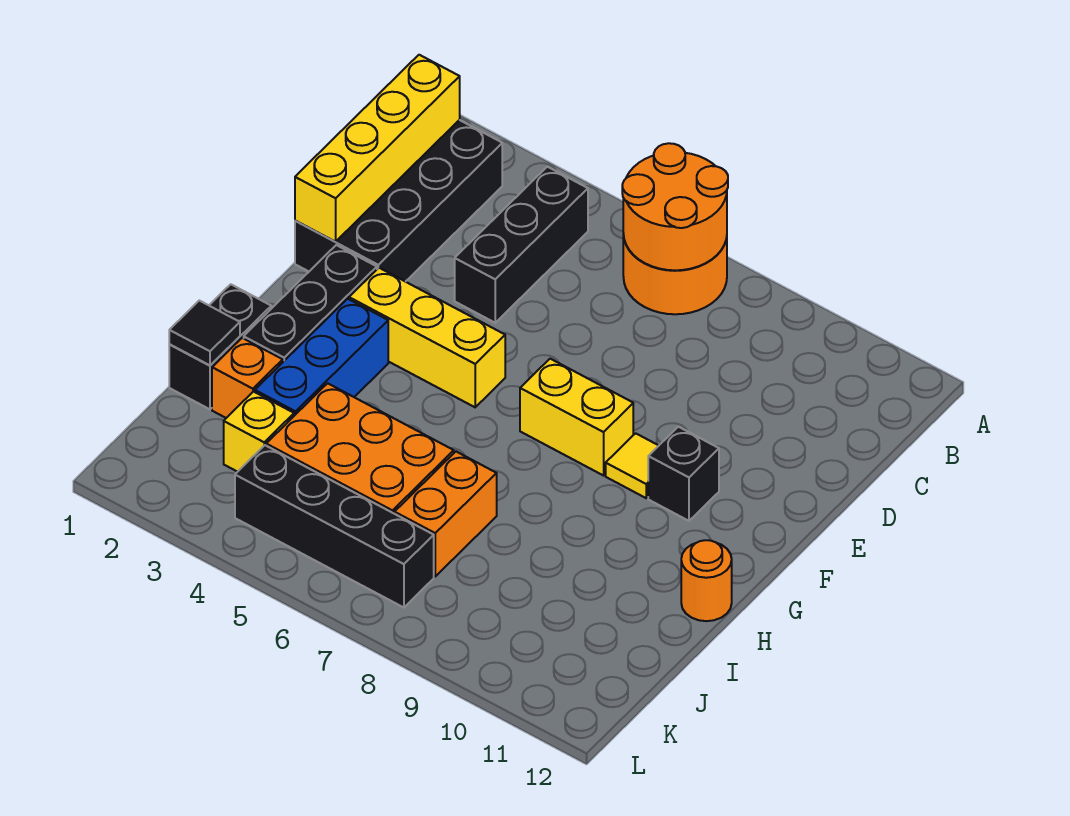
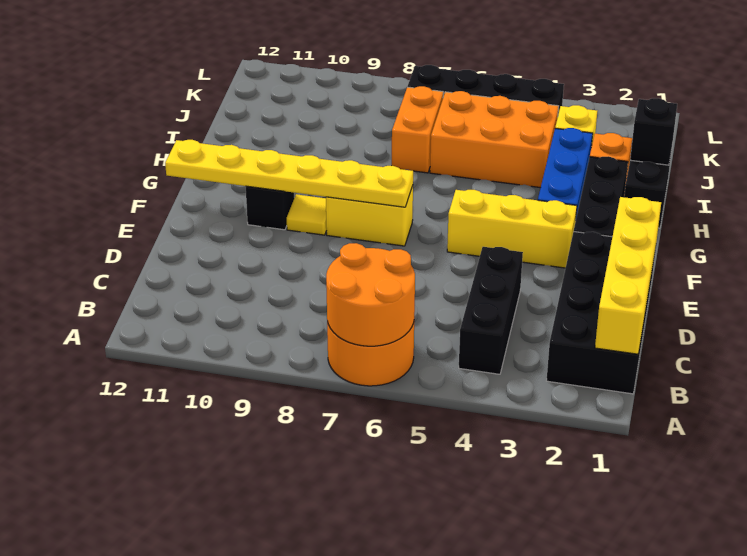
none -> yellow plate F7:F12 level 2
orange round brick H12 level 1 -> none
black tile I1 level 2 -> black brick I1 level 2

